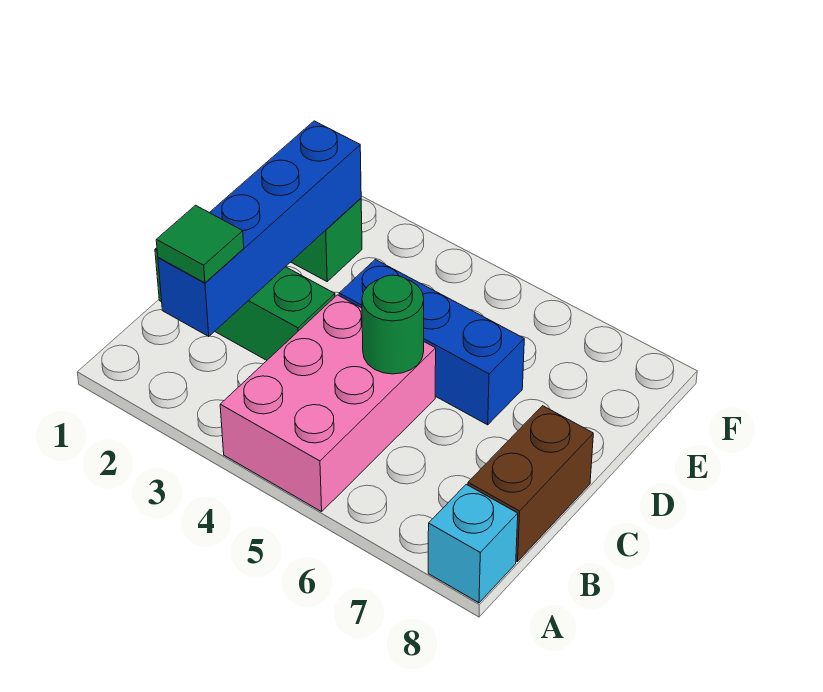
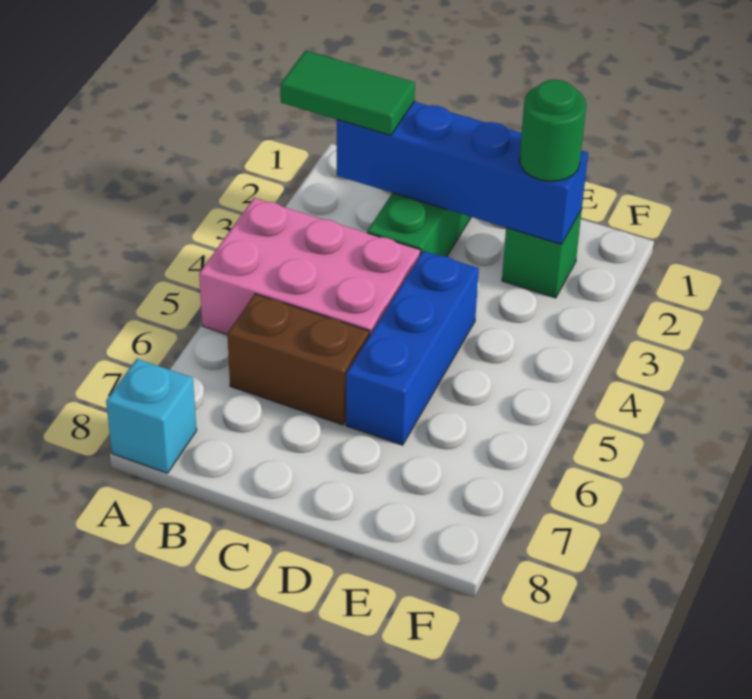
green tile B2 level 3 -> green tile A2:B2 level 3
brown brick B8:C8 level 1 -> brown brick B6:C6 level 1
green round brick C5 level 2 -> green round brick E2 level 3

